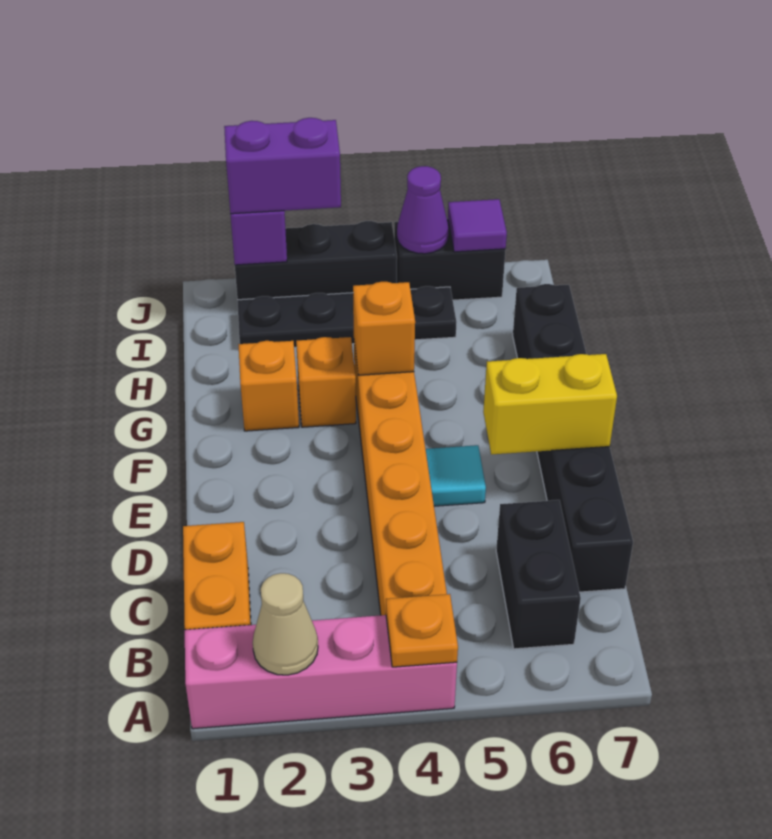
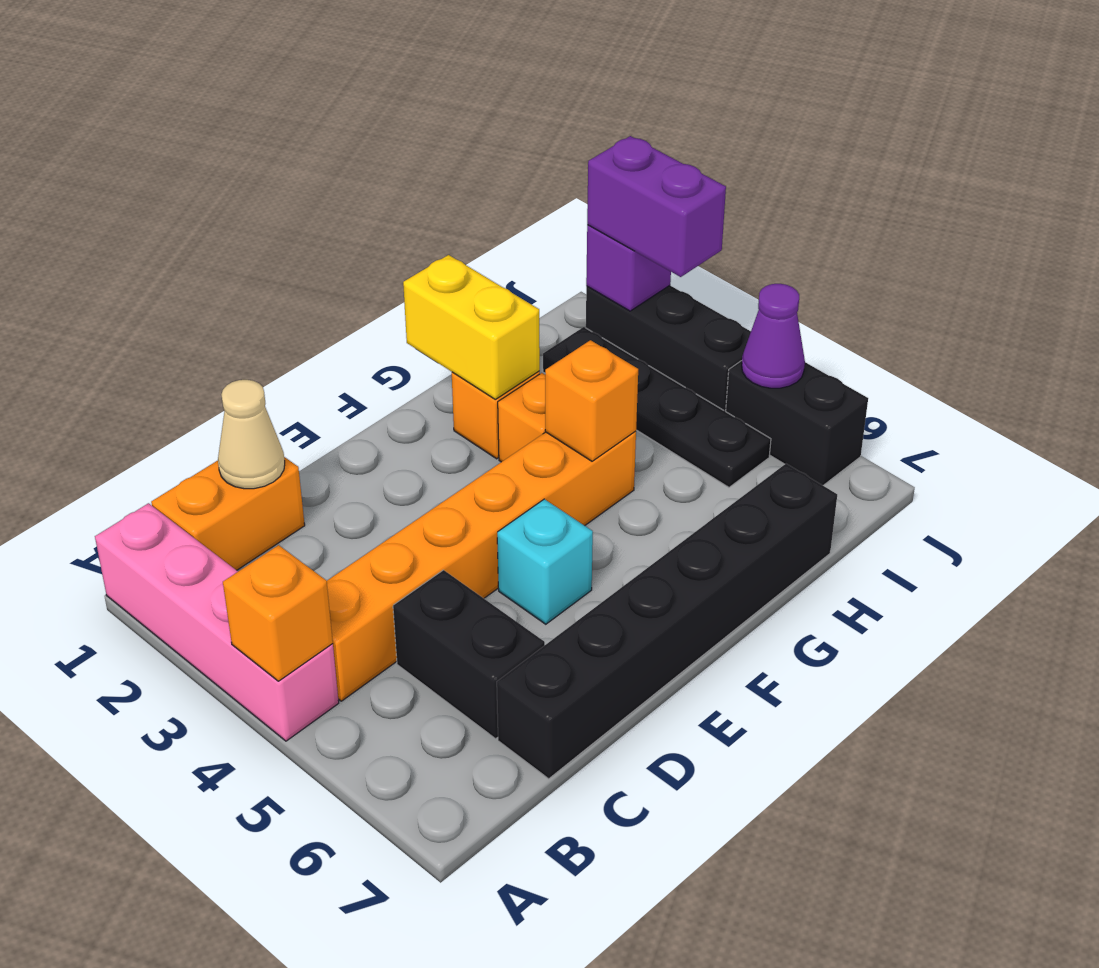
tan cone A2 level 2 -> tan cone C1 level 2
orange plate A4 level 2 -> orange brick A4 level 2
black brick B6:C6 level 1 -> black brick C5:C6 level 1
cyan tile E5 level 1 -> cyan brick E5 level 1
yellow brick E6:E7 level 2 -> yellow brick G1:G2 level 2
purple tile J6 level 2 -> none

